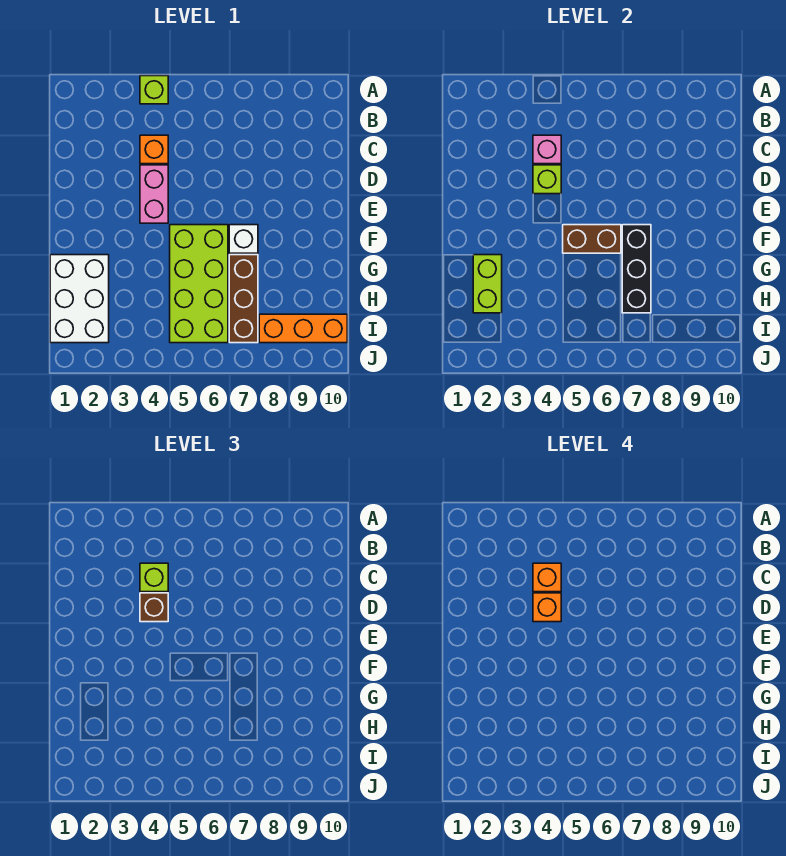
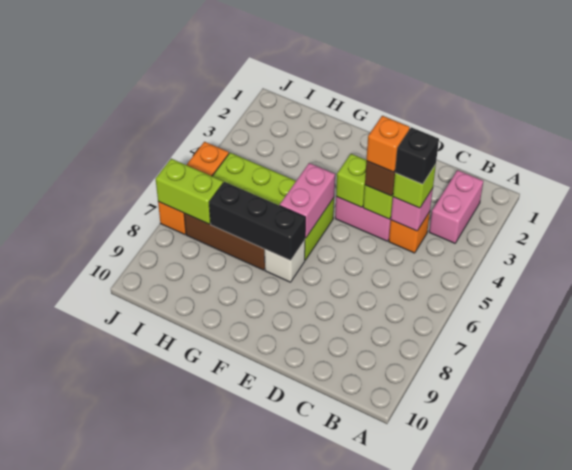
lime brick A4 level 1 -> lime brick E4 level 2
none -> pink brick B2:B3 level 1
orange brick C4 level 4 -> black brick C4 level 4
brown brick F5:F6 level 2 -> pink brick F5:F6 level 2
white brick G1:I2 level 1 -> none
lime brick G2:H2 level 2 -> lime brick I7:J7 level 2
orange brick I8:I10 level 1 -> orange brick J5:J7 level 1

